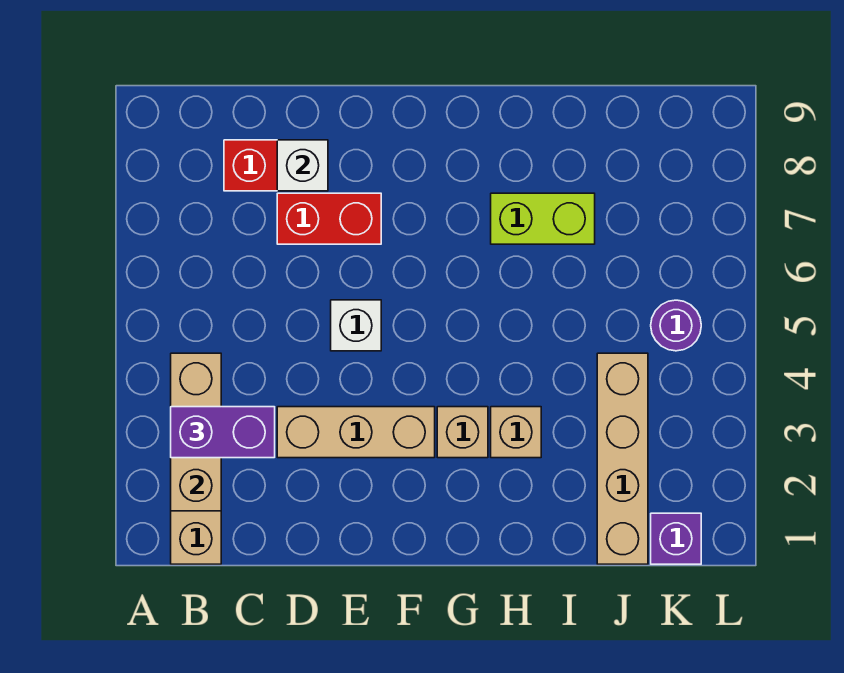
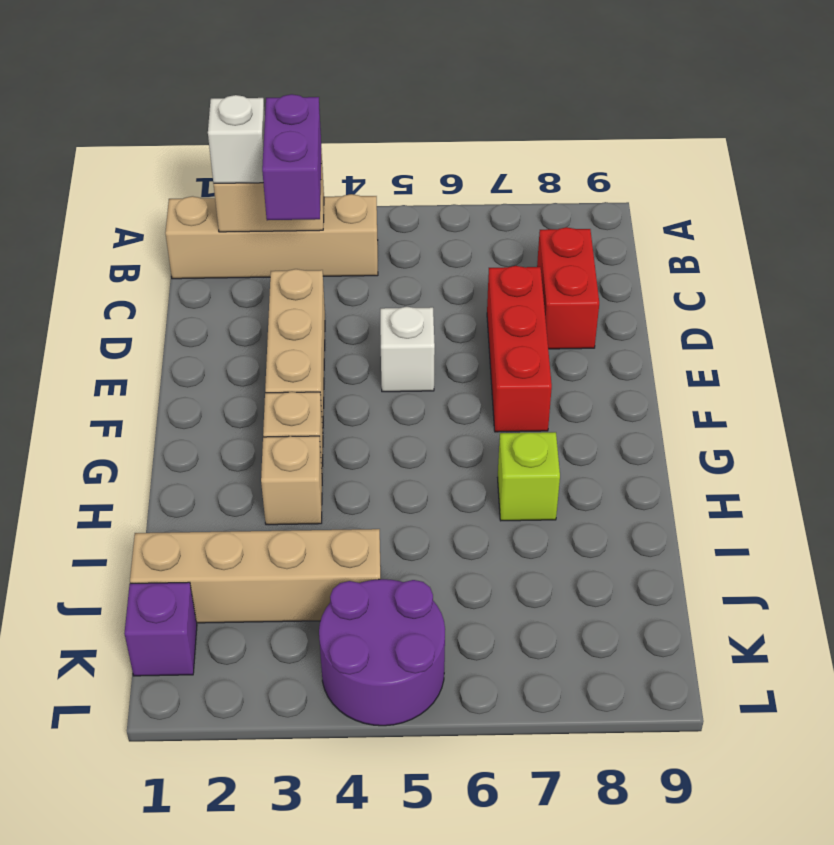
red brick D7:E7 level 1 -> red brick D7:F7 level 1
white brick D8 level 2 -> white brick B2 level 3
lime brick H7:I7 level 1 -> lime brick H7 level 1
purple round brick K5 level 1 -> purple round brick K4:L5 level 1

